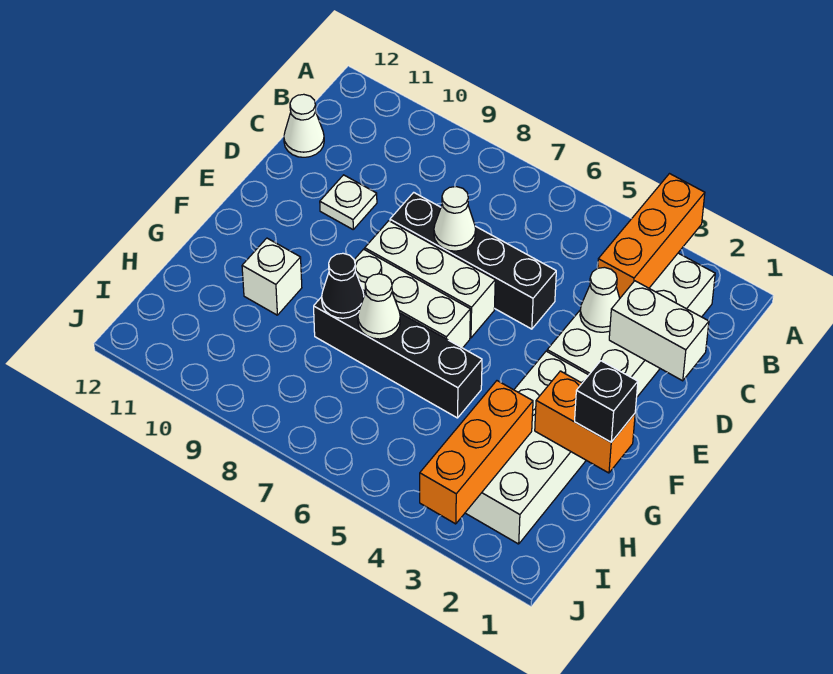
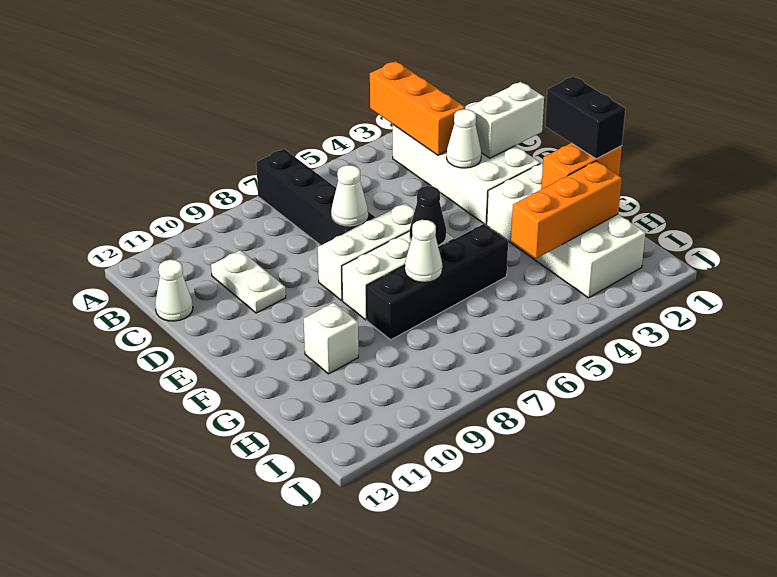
black brick D5:D8 level 1 -> black brick A7:D7 level 1
white plate D10 level 1 -> white plate C10:D10 level 1
black brick G1 level 3 -> black brick F1:G1 level 3
black cone G8 level 2 -> black cone F6 level 2
orange brick H3:J3 level 2 -> orange brick H2:H4 level 2

